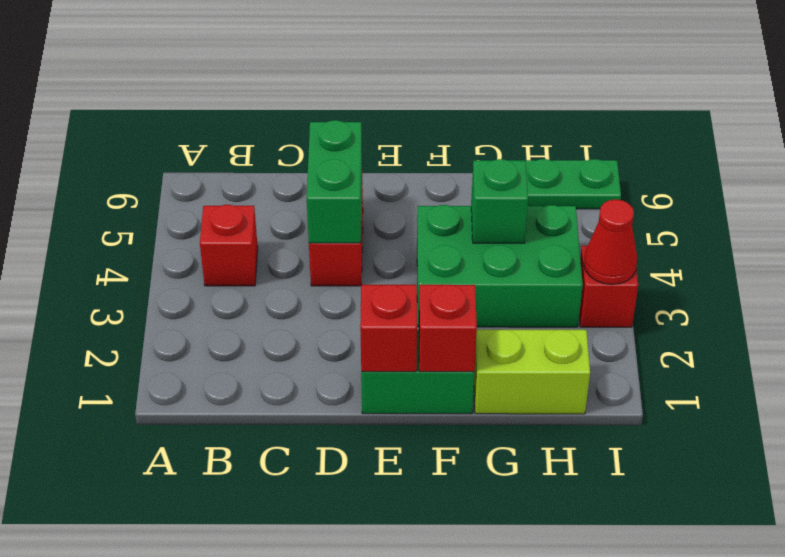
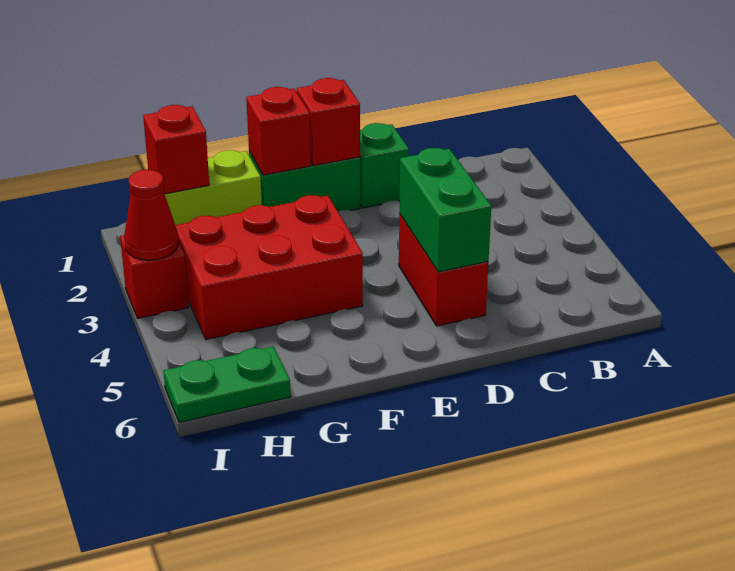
red brick B4 level 1 -> red brick H1 level 2
green brick F3:H4 level 1 -> red brick F3:H4 level 1
green brick G4 level 2 -> green brick D1 level 1

